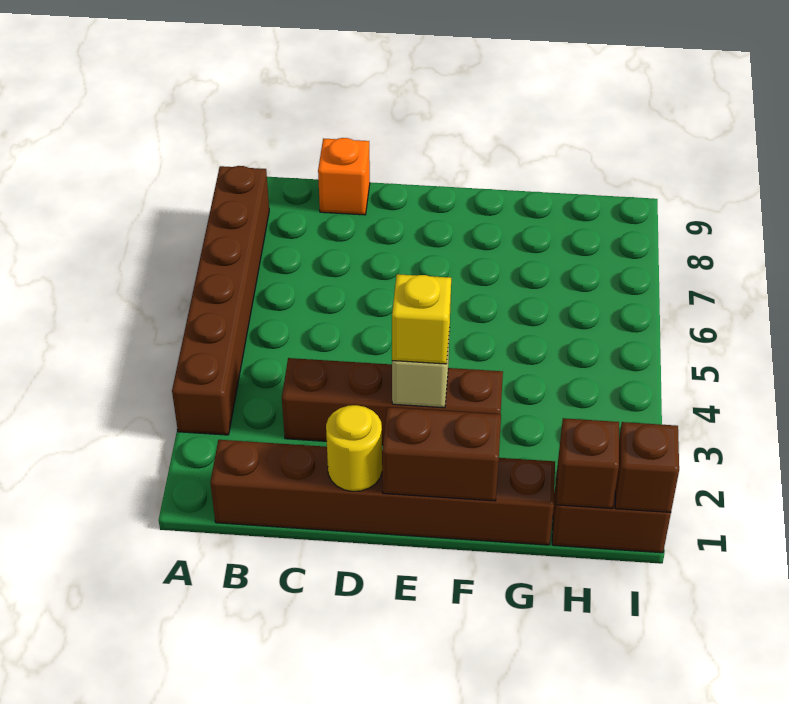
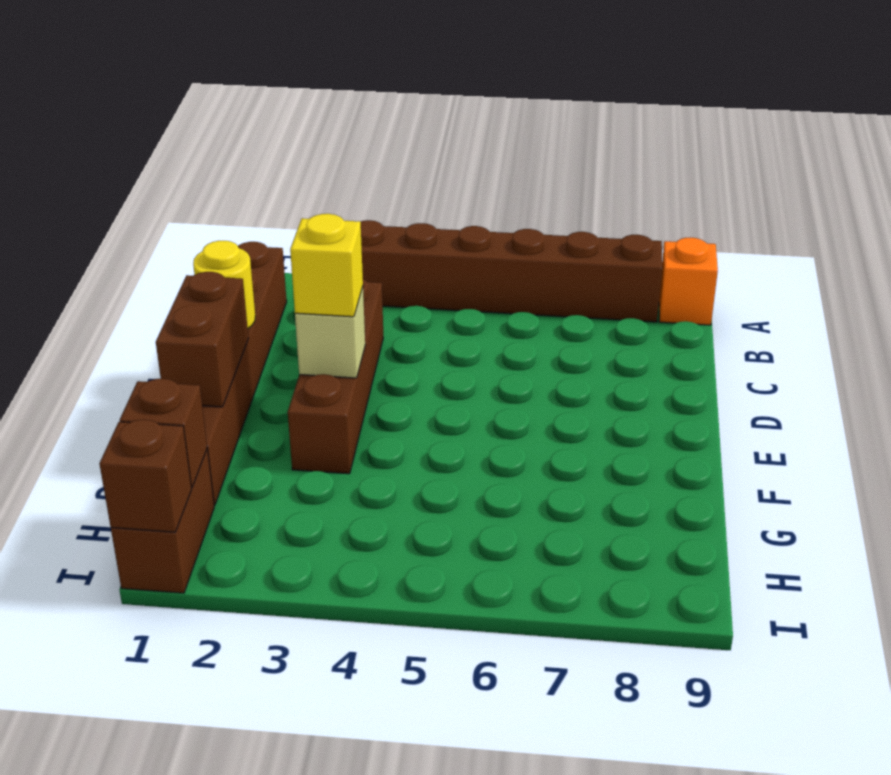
orange brick C9 level 1 -> orange brick A9 level 1

